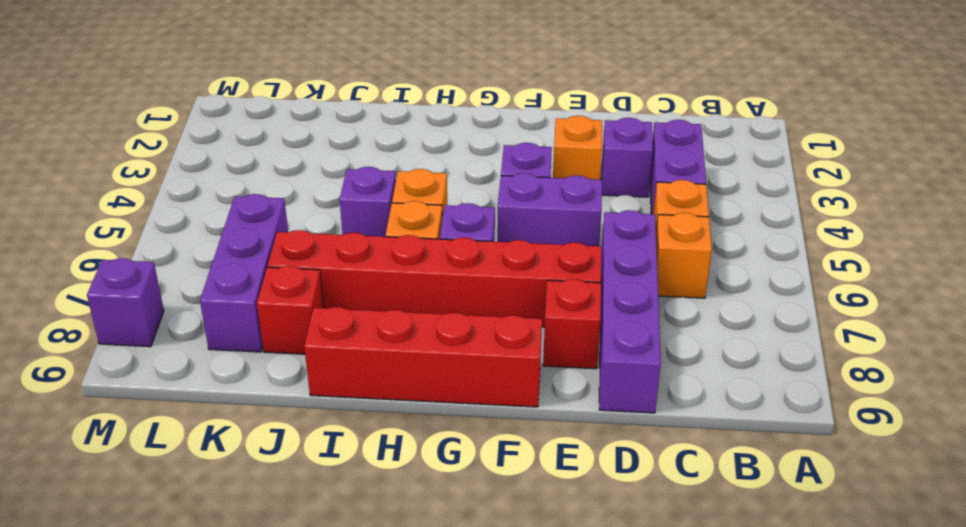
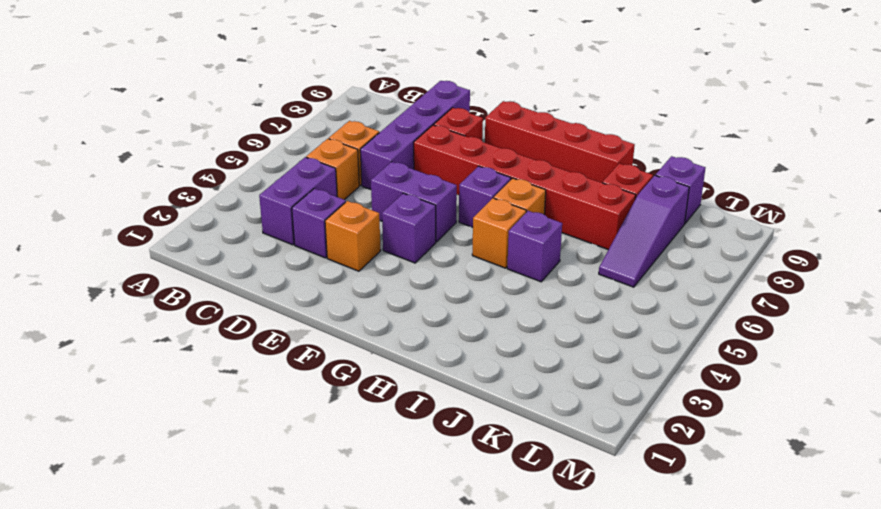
purple brick K6:K8 level 1 -> purple slope K6:K8 level 1 top 8
purple brick M8 level 1 -> purple brick K9 level 1

